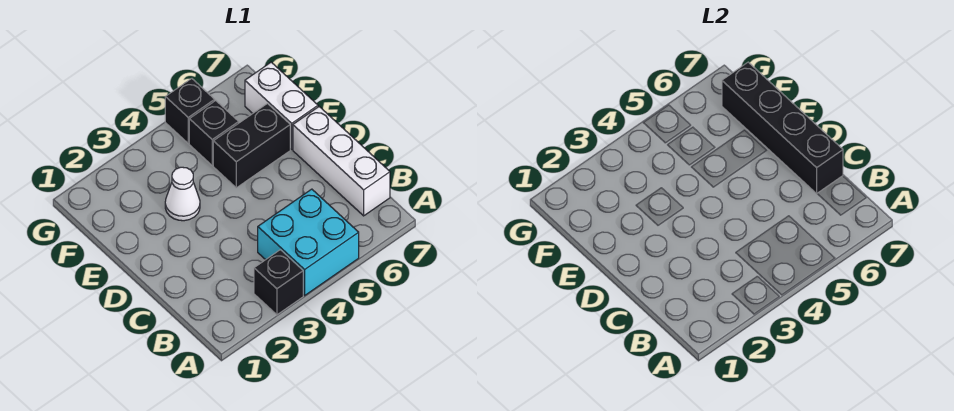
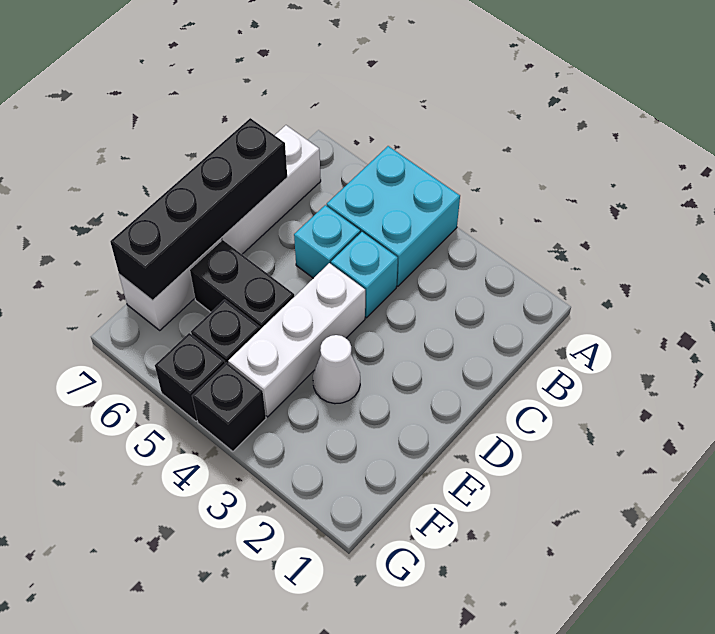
black brick A3 level 1 -> black brick G4 level 1
none -> cyan brick C4 level 1
none -> cyan brick C5 level 1
none -> white brick D4:F4 level 1

